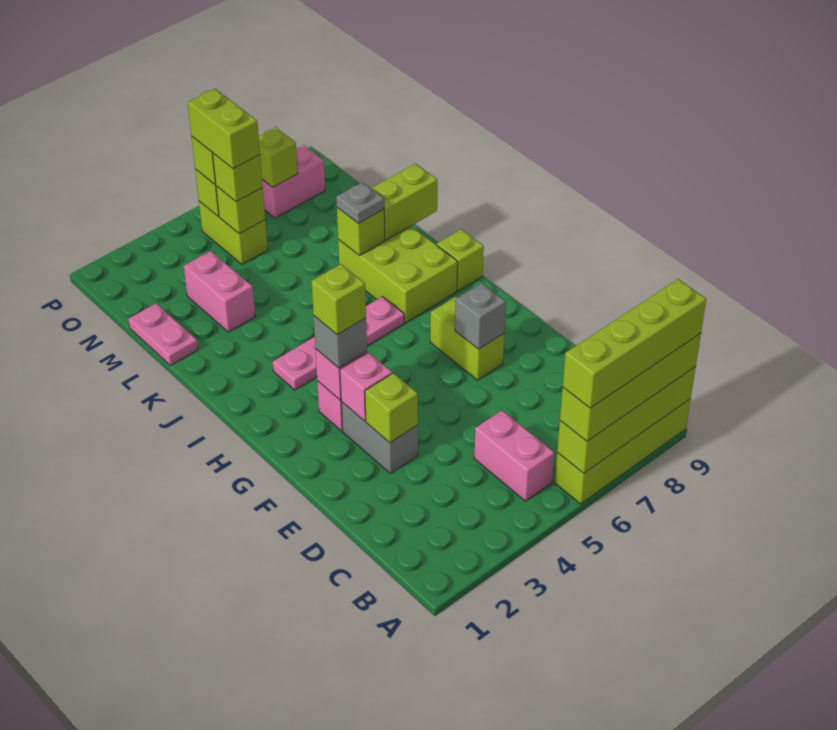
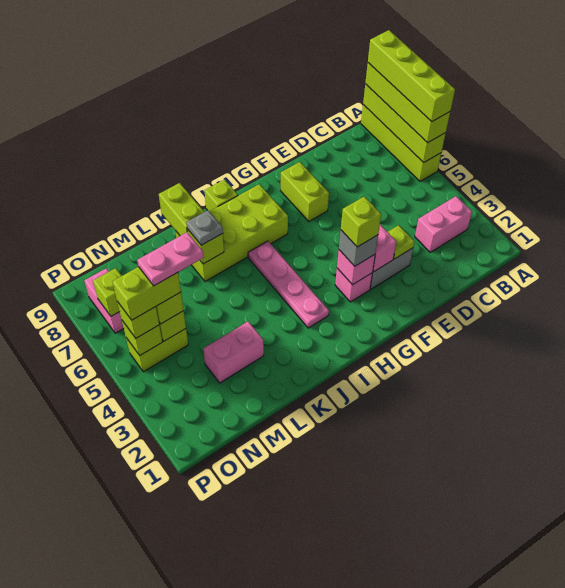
pink brick B5:C5 level 1 -> pink brick B3:C3 level 1
lime brick E3 level 2 -> lime plate E3 level 2
lime brick F7:G7 level 1 -> lime brick F7:F8 level 1
grey brick F7 level 2 -> none
lime brick I7:K8 level 1 -> lime brick H7:K8 level 1
pink plate L1:M1 level 1 -> pink plate M5:N5 level 5

